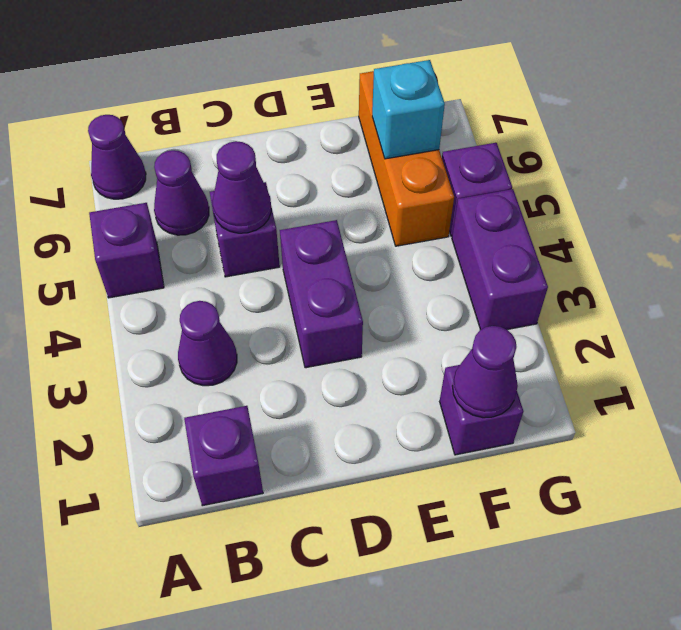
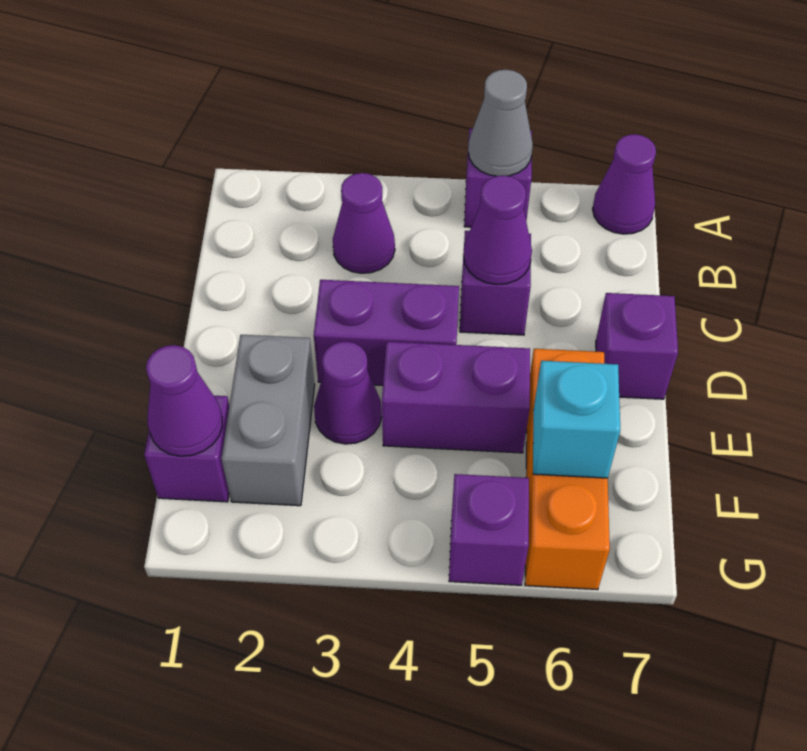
none -> grey cone A5 level 2
purple brick B1 level 1 -> purple brick D7 level 1
purple cone B6 level 1 -> purple cone E3 level 1
none -> grey brick E2:F2 level 1
orange brick F5:F7 level 1 -> orange brick E6:G6 level 1
purple brick G3:G4 level 1 -> purple brick E4:E5 level 1

